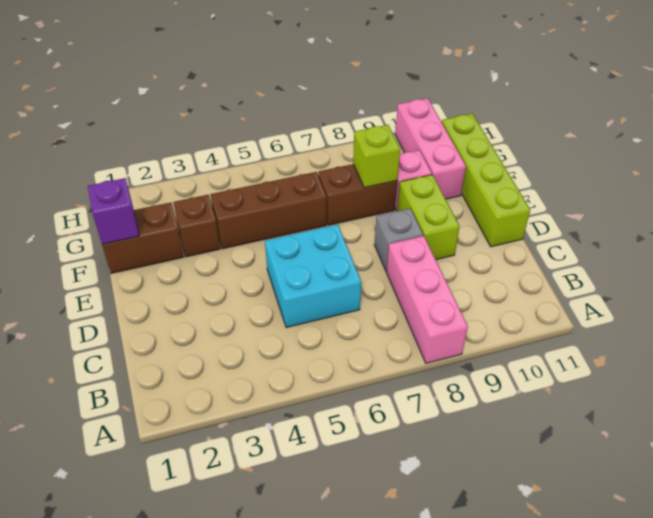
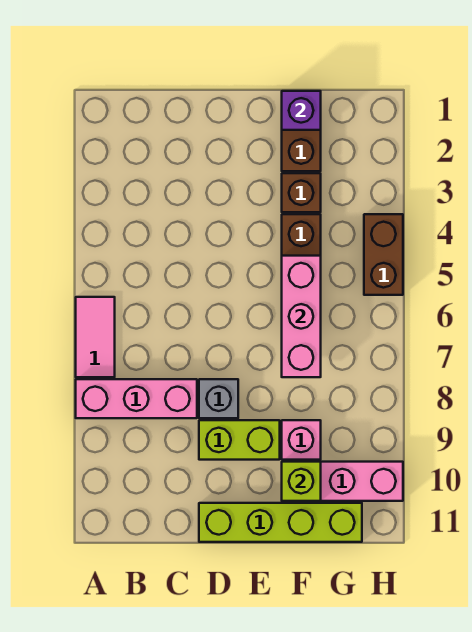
none -> pink tile A6:A7 level 1
cyan brick C5:D6 level 1 -> none
none -> pink brick F5:F7 level 2
brown brick F7:F8 level 1 -> brown brick H4:H5 level 1
lime brick F8 level 2 -> lime brick F10 level 2

